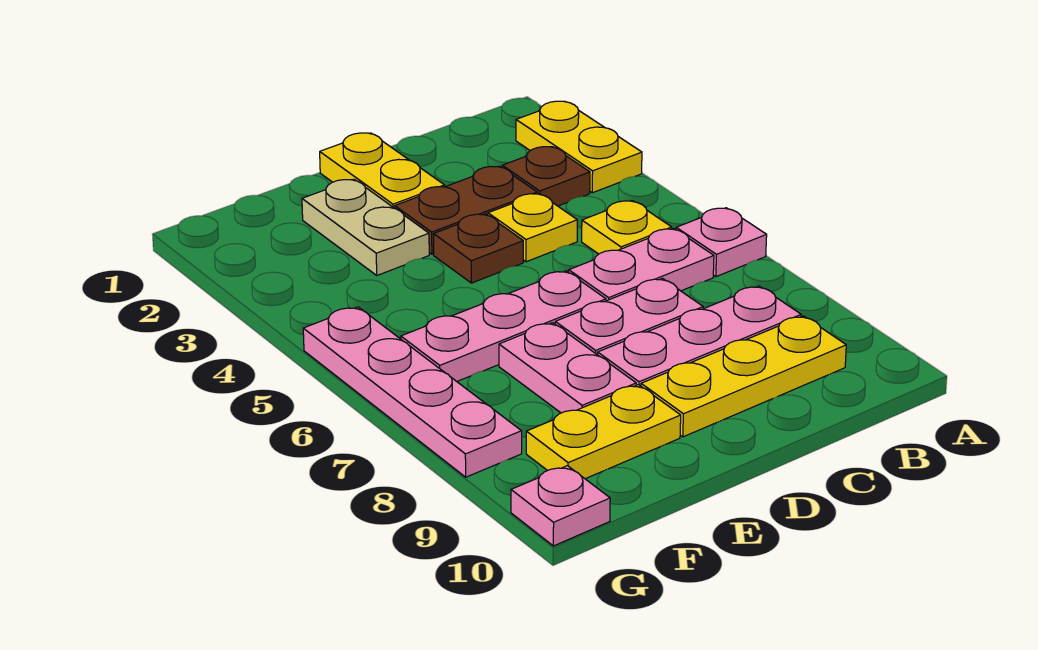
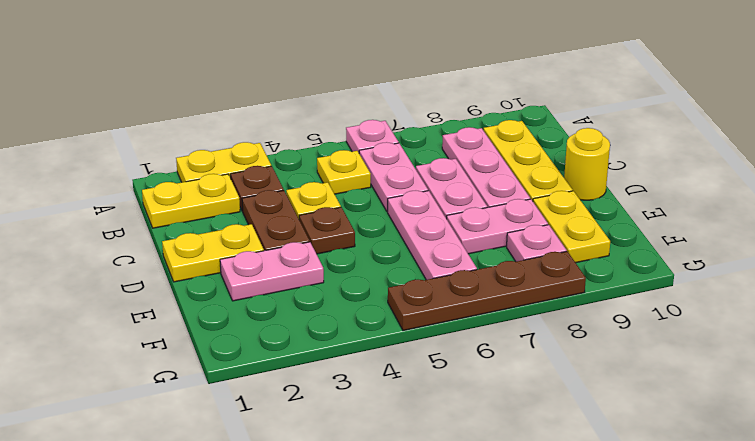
none -> yellow plate B1:B2 level 1
none -> yellow round brick D10 level 1
tan plate E2:E3 level 1 -> pink plate E2:E3 level 1
pink plate G5:G8 level 1 -> brown plate G5:G8 level 1
pink plate G10 level 1 -> pink plate F8 level 1

